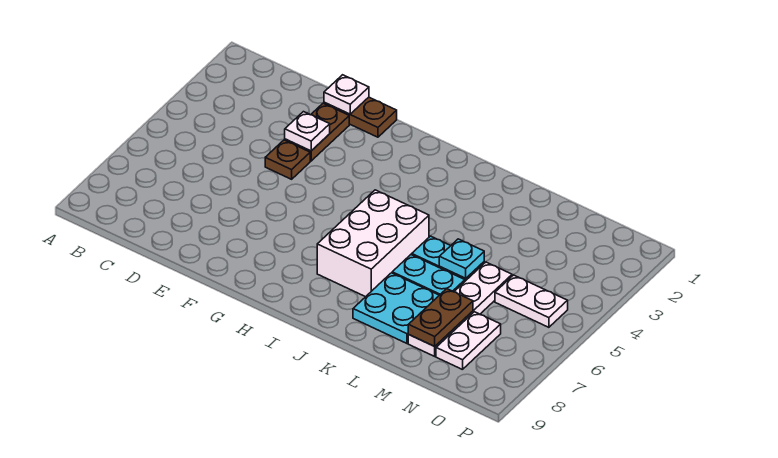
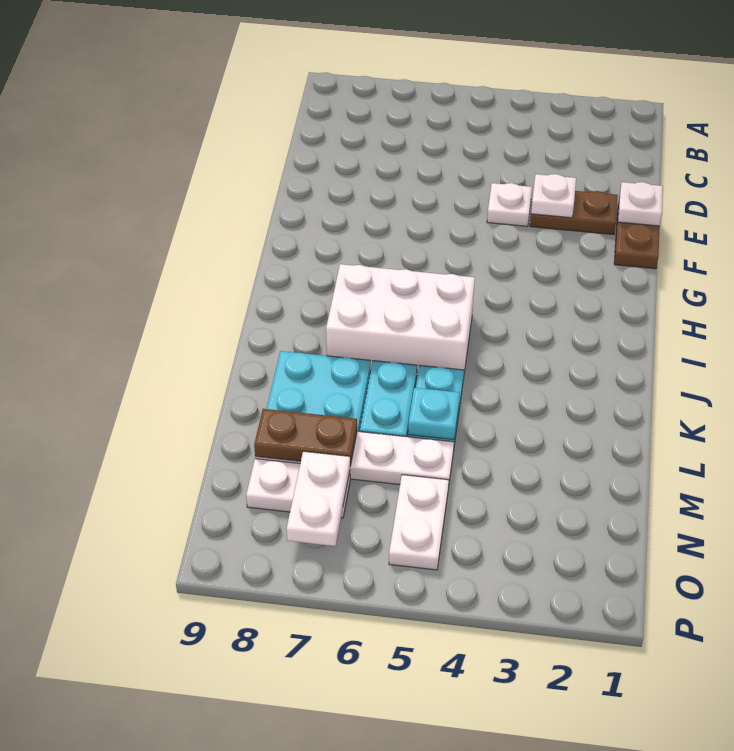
brown plate E4 level 1 -> white plate E4 level 1
none -> white plate N7:O7 level 2

